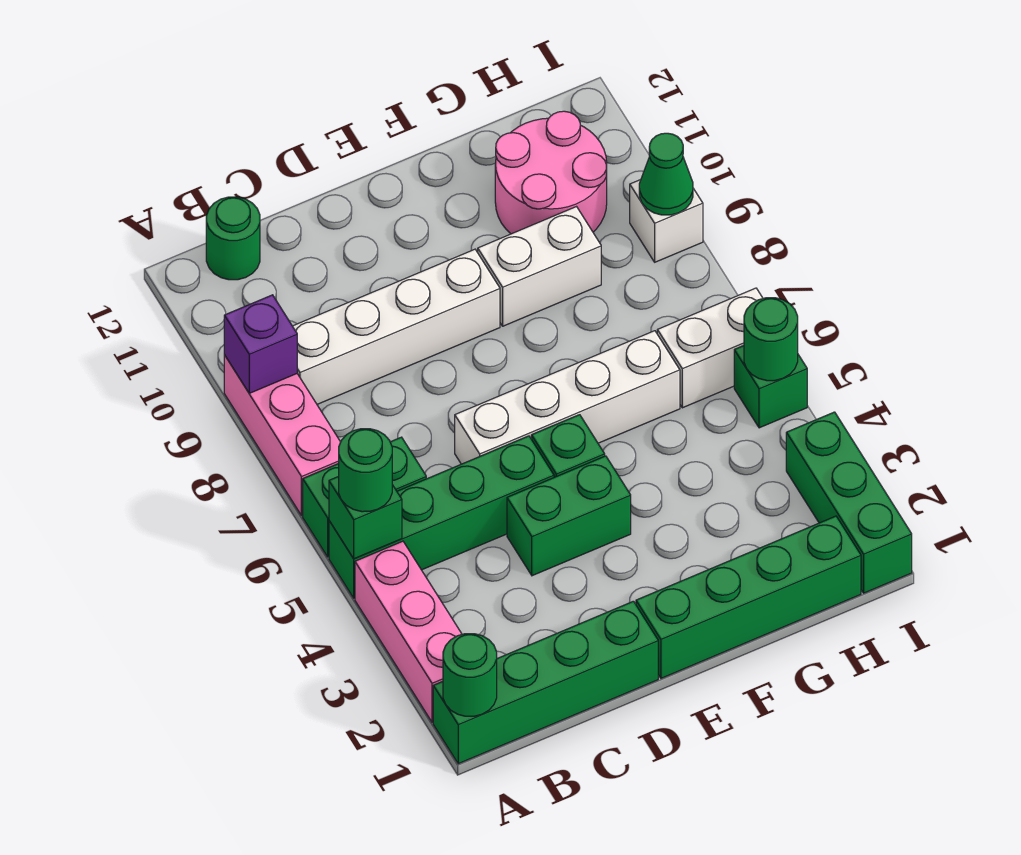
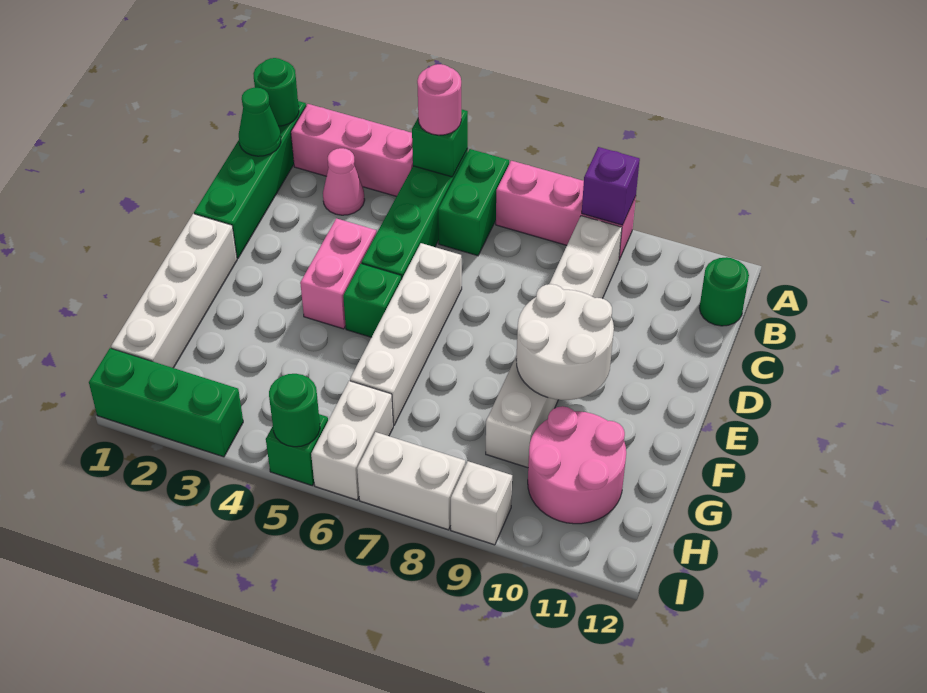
green round brick A5 level 3 -> pink round brick A5 level 3
none -> pink cone B3 level 1
green brick D4:E4 level 1 -> pink brick D4:E4 level 1
green brick E1:H1 level 1 -> white brick E1:H1 level 1
none -> white round brick E9:F10 level 2
none -> white brick I7:I8 level 1
green cone I9 level 2 -> green cone B1 level 2

